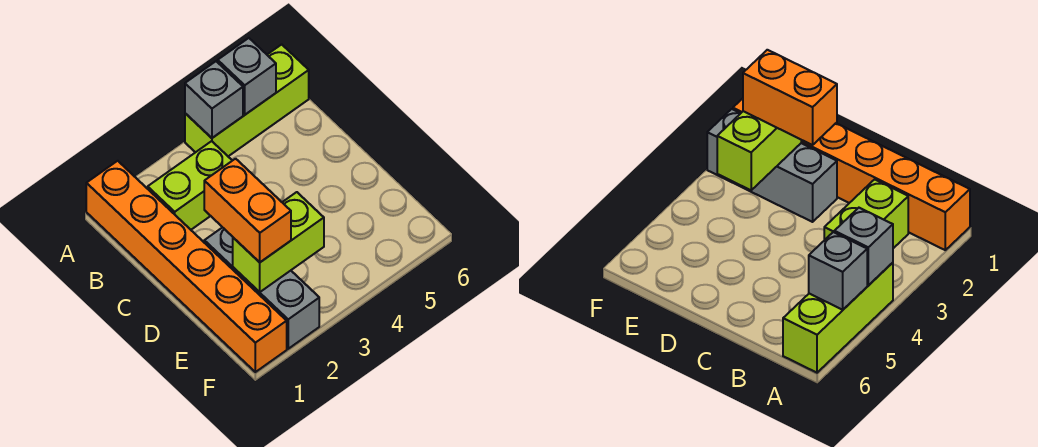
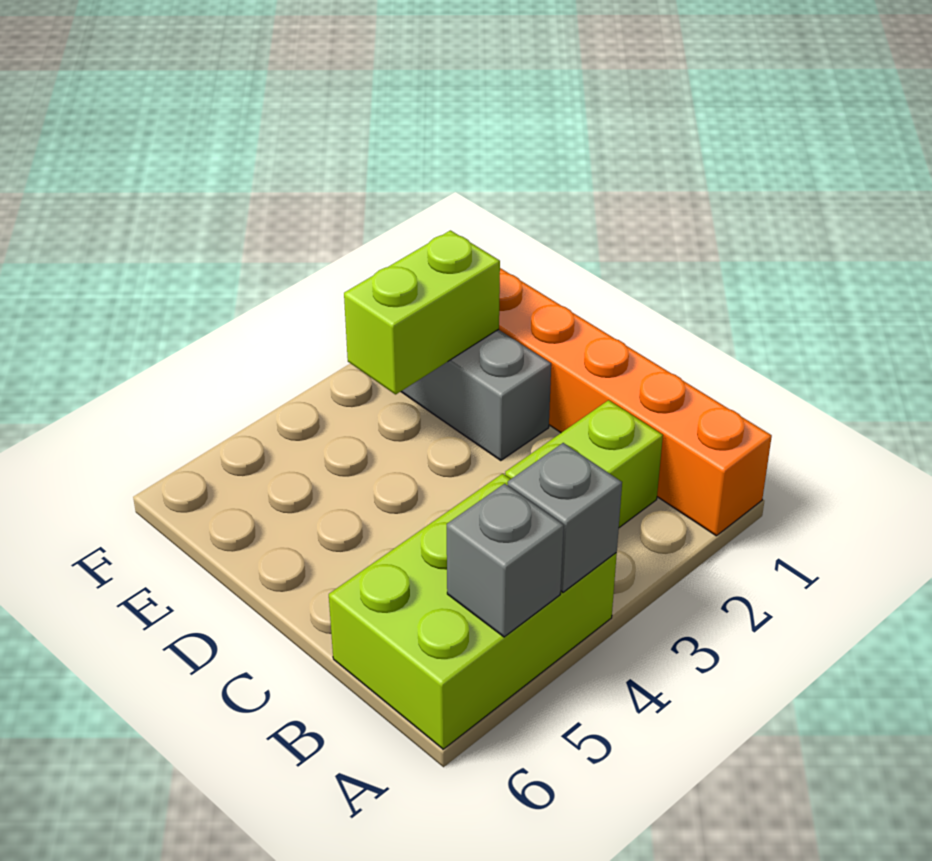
lime brick A4:A6 level 1 -> lime brick A4:B6 level 1
orange brick D2:E2 level 3 -> none

